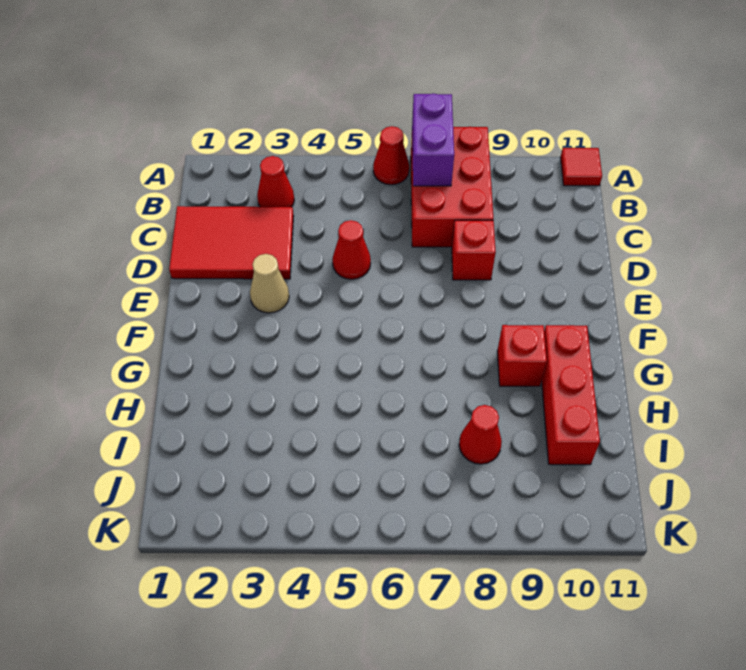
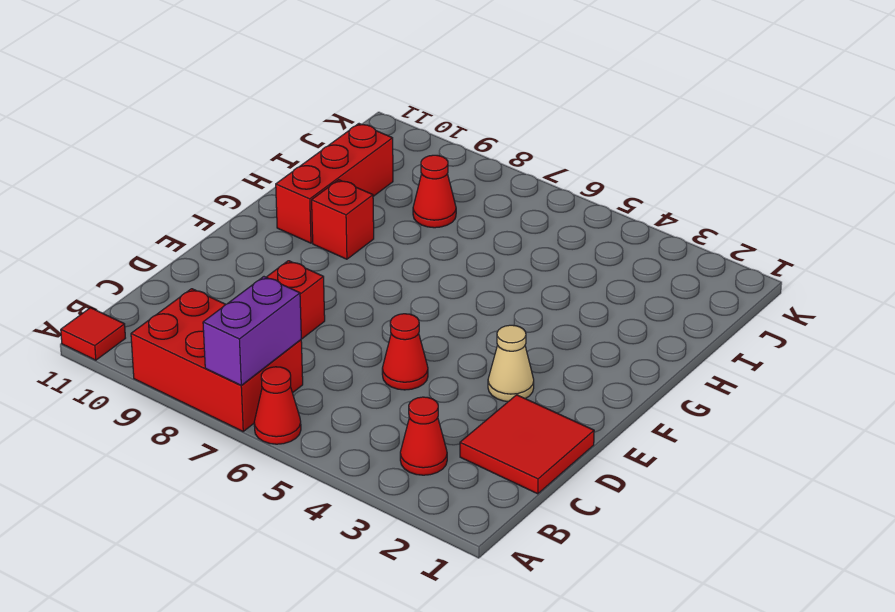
red brick A7:C8 level 1 -> red brick A7:B9 level 1
red tile C1:D3 level 1 -> red tile C1:D2 level 1

